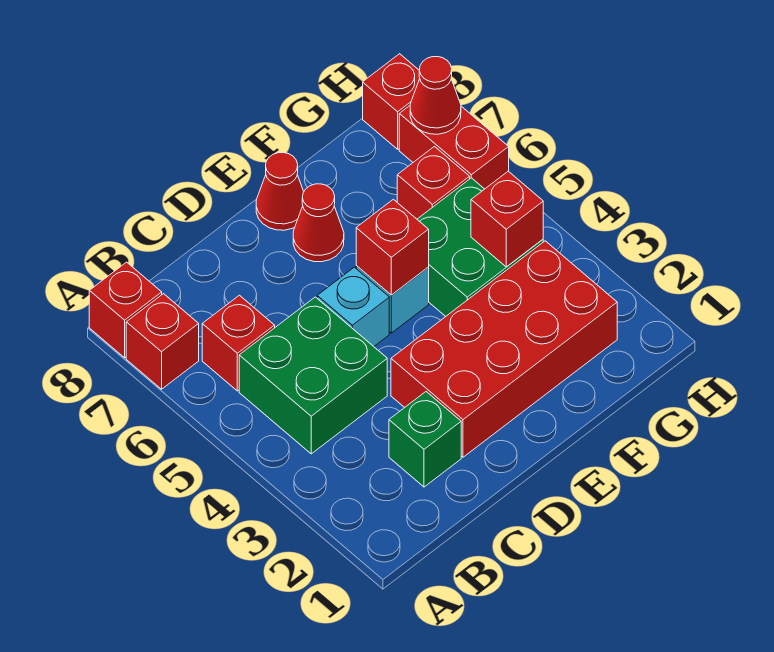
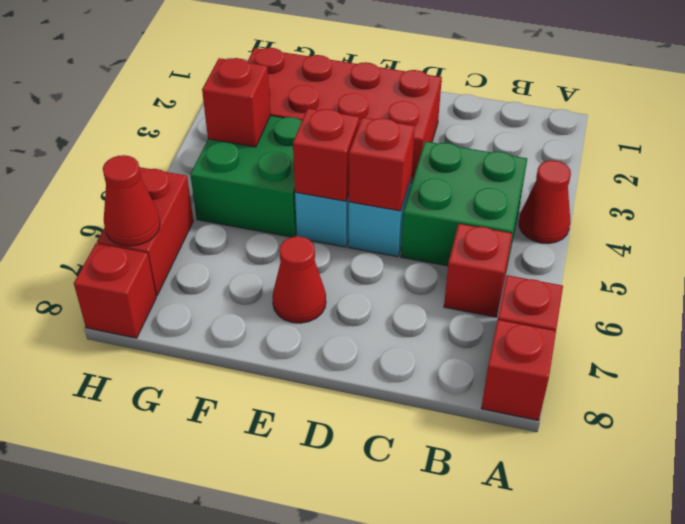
green brick C2 level 1 -> none
red cone E8 level 1 -> red cone A4 level 1
red brick G6 level 1 -> red brick D5 level 2

